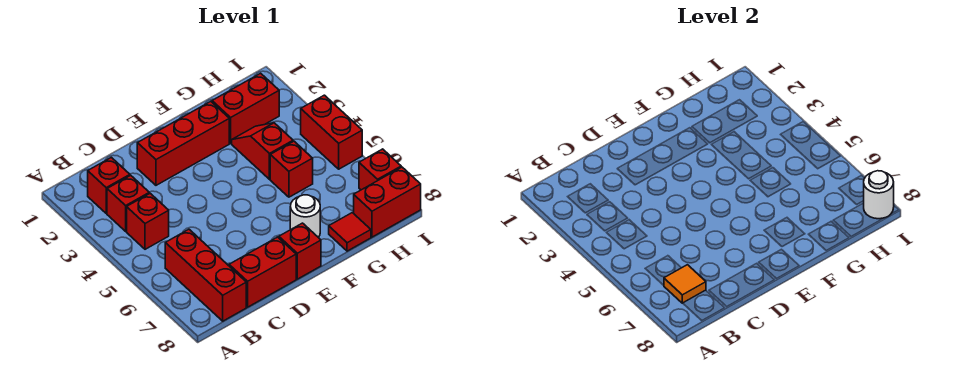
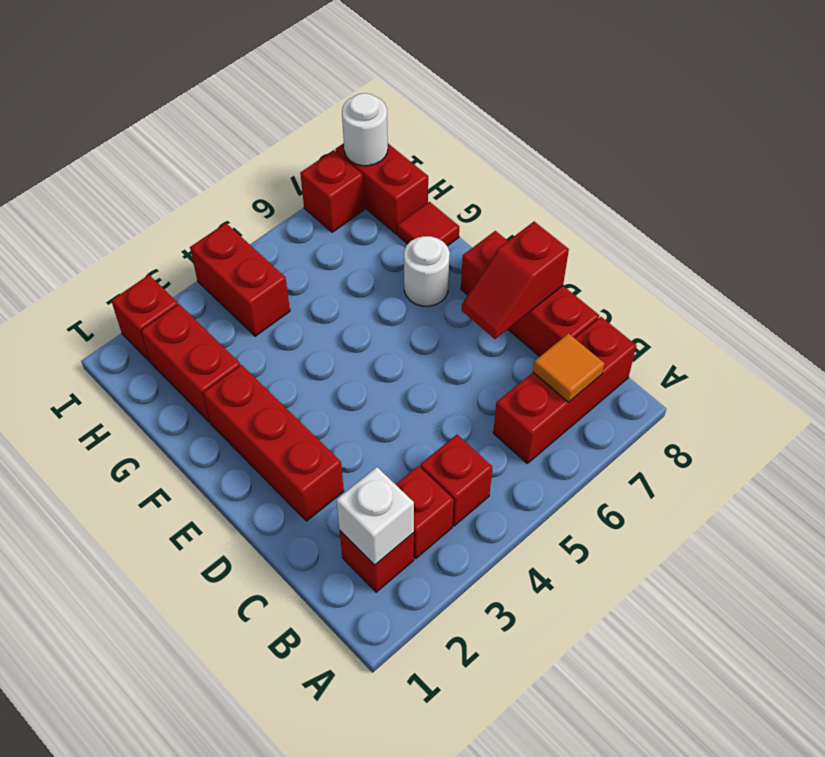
none -> white brick B2 level 2
red slope G3:G4 level 1 top 4 -> red slope D7:D8 level 2 top 8
red brick G5 level 1 -> red brick I2 level 1
red brick I4:I5 level 1 -> red brick H4:I4 level 1

